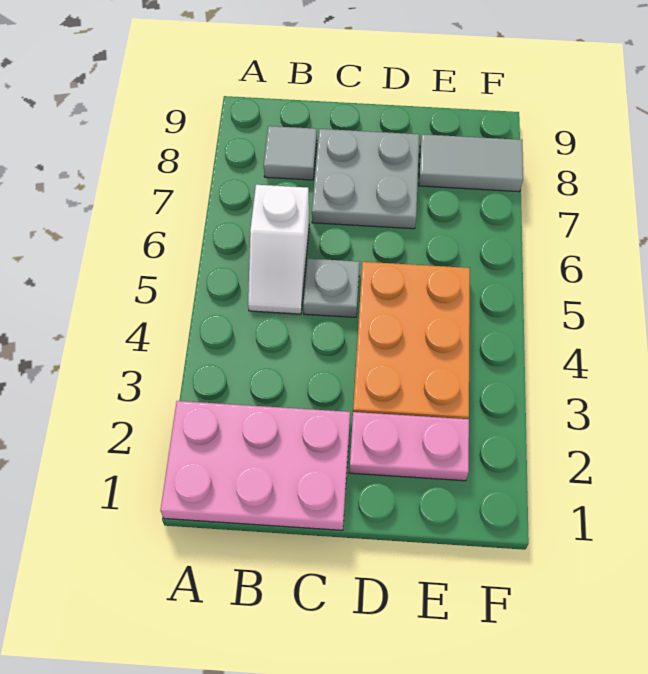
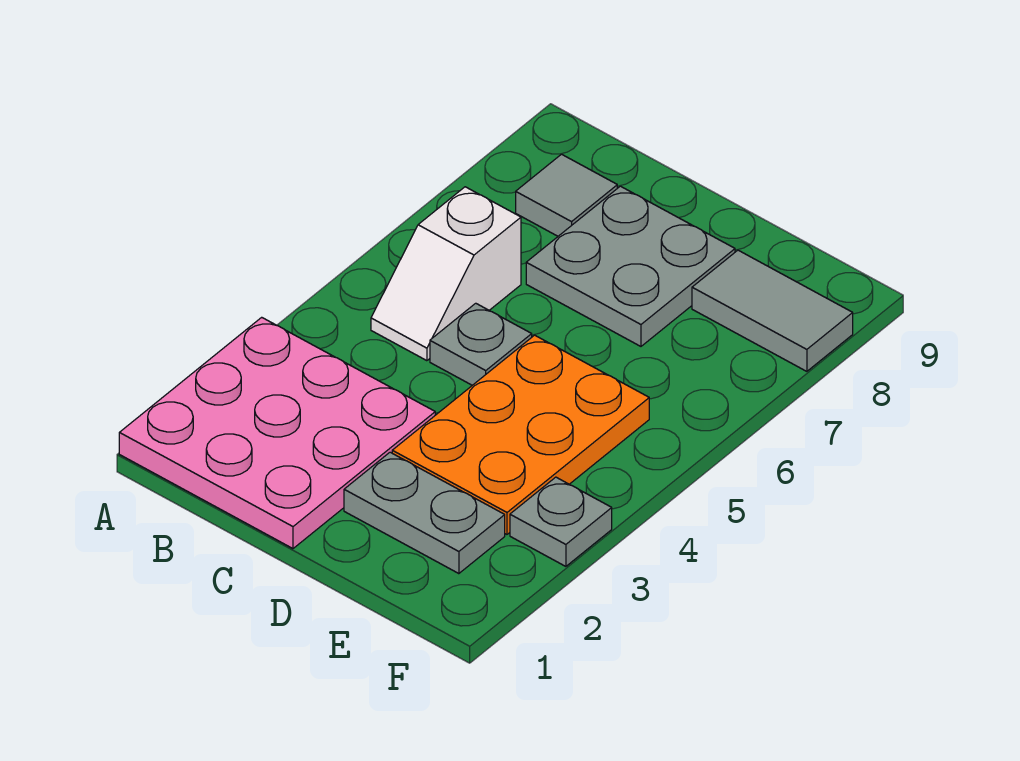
pink plate A1:C2 level 1 -> pink plate A1:C3 level 1
pink plate D2:E2 level 1 -> grey plate D2:E2 level 1
none -> grey plate F3 level 1

